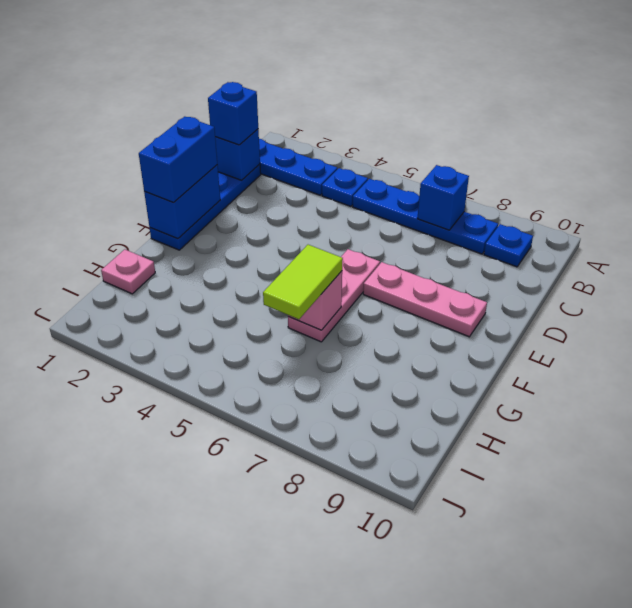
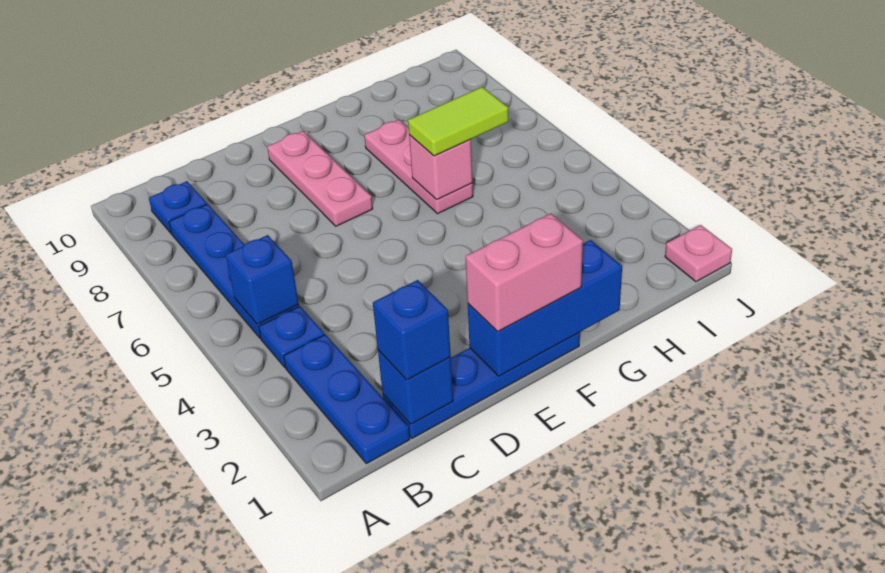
blue brick B7 level 2 -> blue brick B5 level 2
blue brick E1:F1 level 2 -> blue brick E1:G1 level 2
blue brick E1:F1 level 3 -> pink brick E1:F1 level 3
pink plate E6:G6 level 1 -> pink plate G6:G8 level 1
pink plate H1 level 1 -> pink plate J1 level 1

